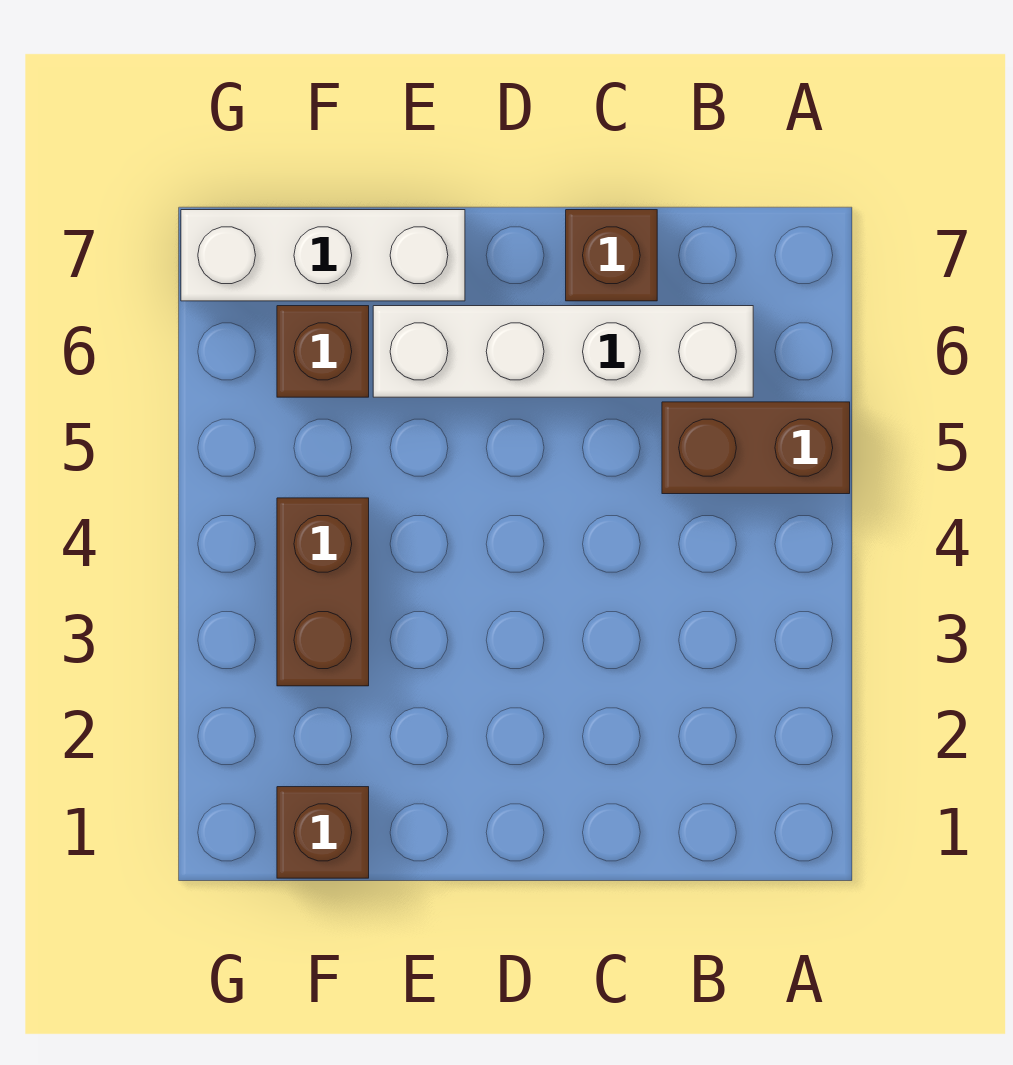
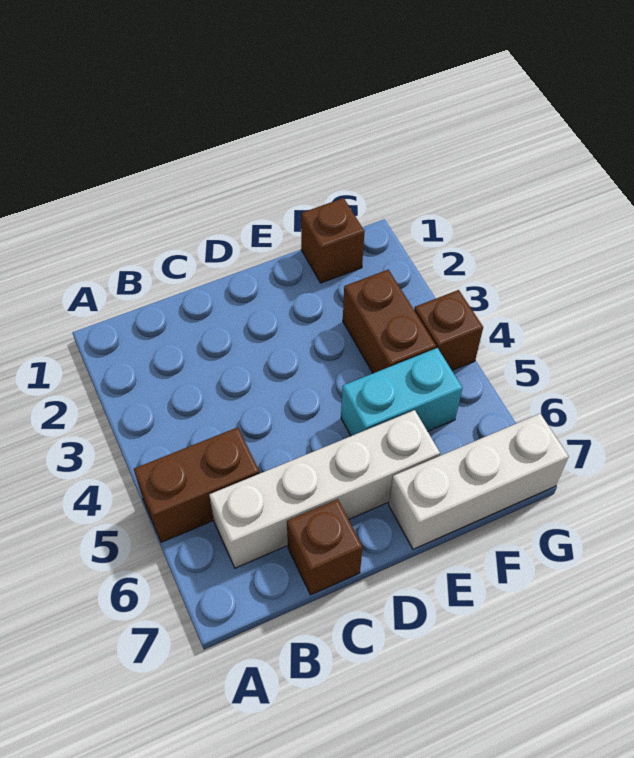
none -> cyan brick E5:F5 level 1
brown brick F6 level 1 -> brown brick G4 level 1

